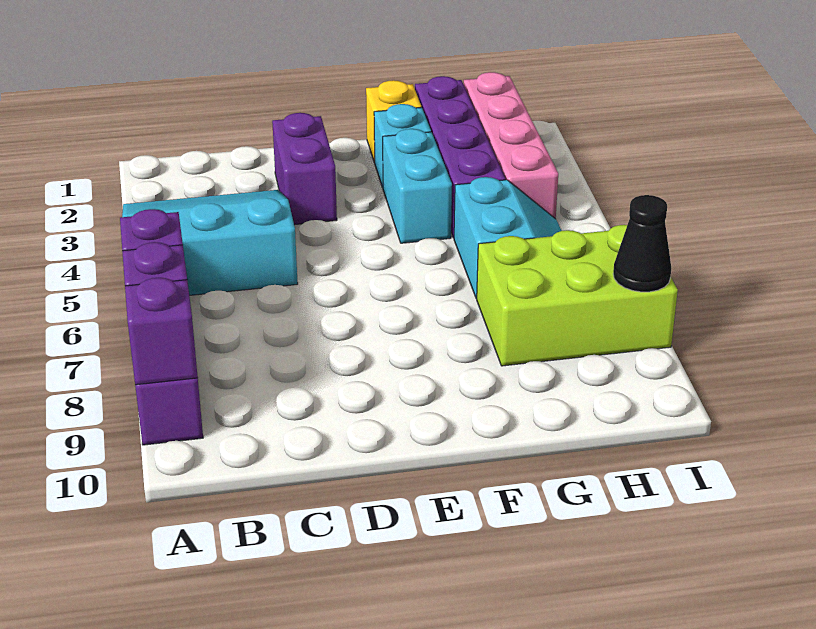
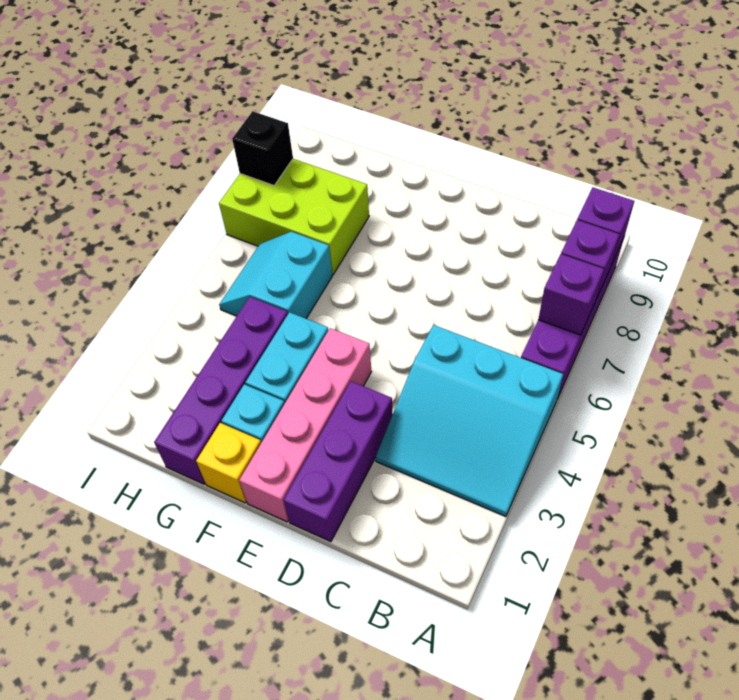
purple brick D2:D3 level 1 -> purple brick D1:D3 level 1
pink brick H1:H4 level 1 -> pink brick E1:E4 level 1
black cone I8 level 2 -> black brick I8 level 2

